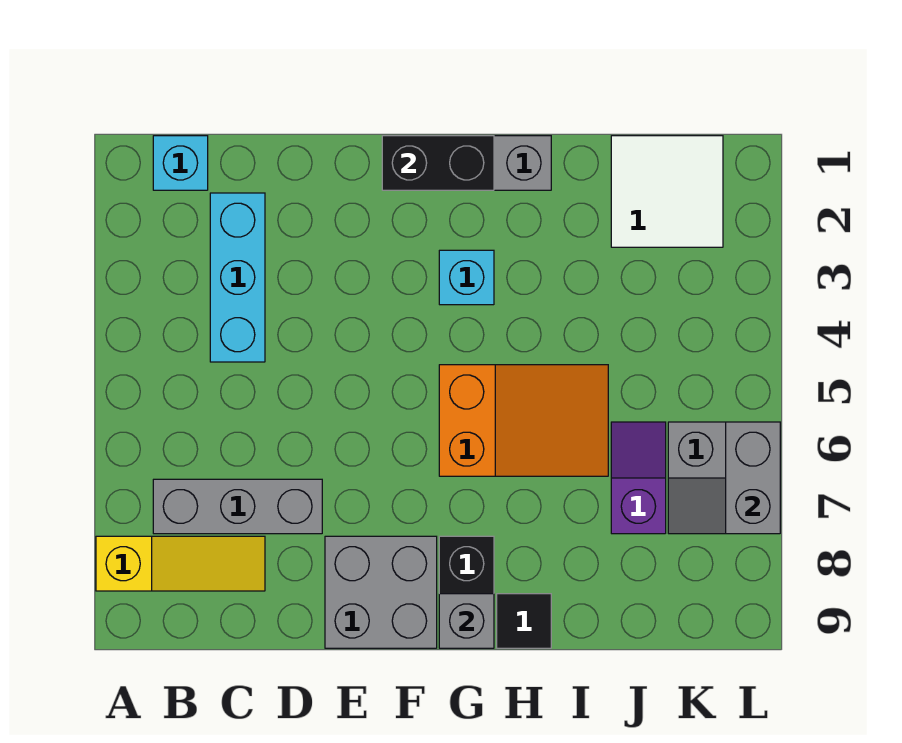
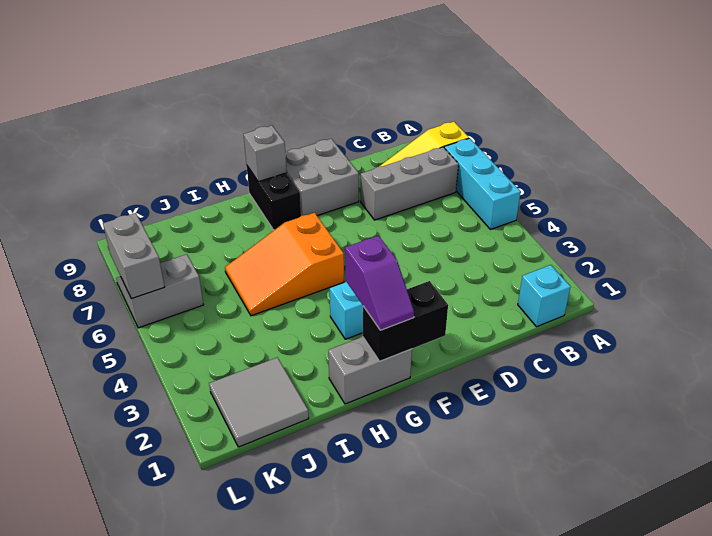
cyan brick C2:C4 level 1 -> cyan brick A5:A7 level 1
black tile H9 level 1 -> none
white tile J1:K2 level 1 -> grey tile J1:K2 level 1
purple slope J6:J7 level 1 top 7 -> purple slope G1:G2 level 3 top 2

